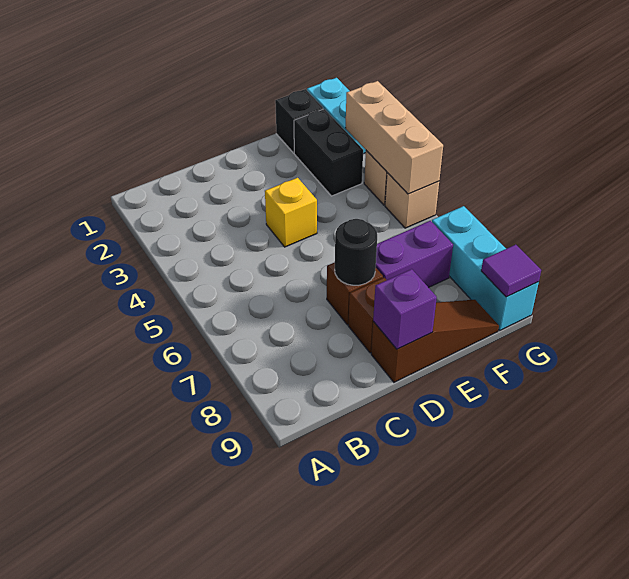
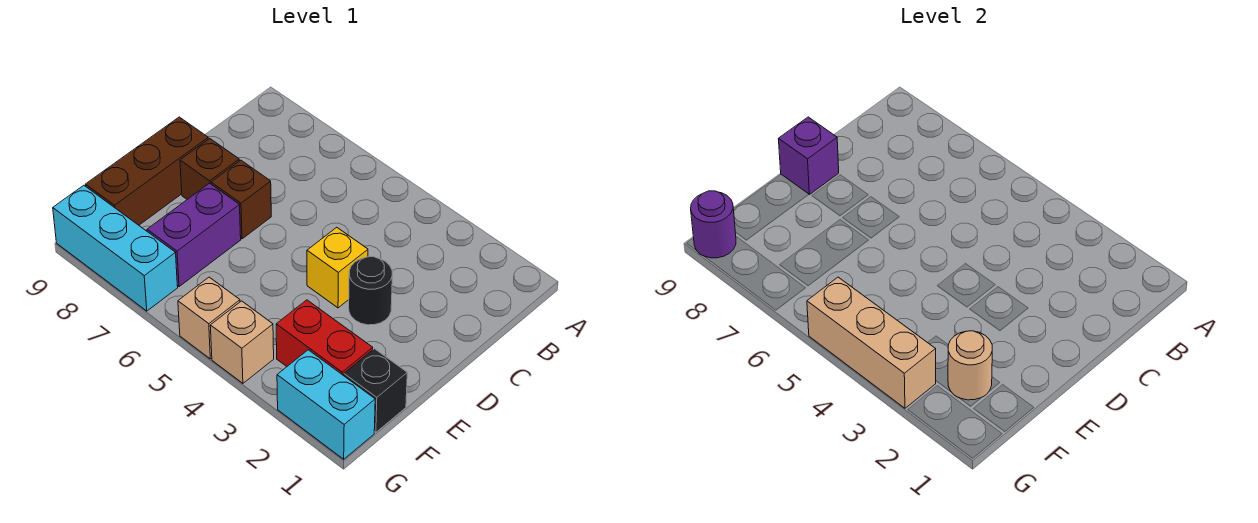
black round brick D7 level 2 -> black round brick D3 level 1
brown slope D9:F9 level 1 top D -> brown brick D9:F9 level 1
black brick F2:F3 level 1 -> red brick F2:F3 level 1
none -> tan round brick F2 level 2
purple tile G9 level 2 -> purple round brick G9 level 2

